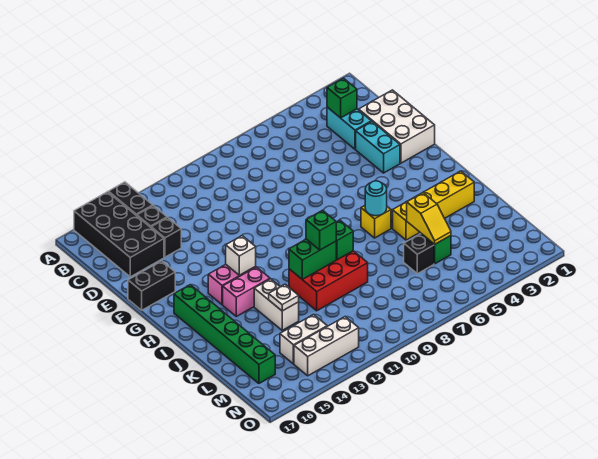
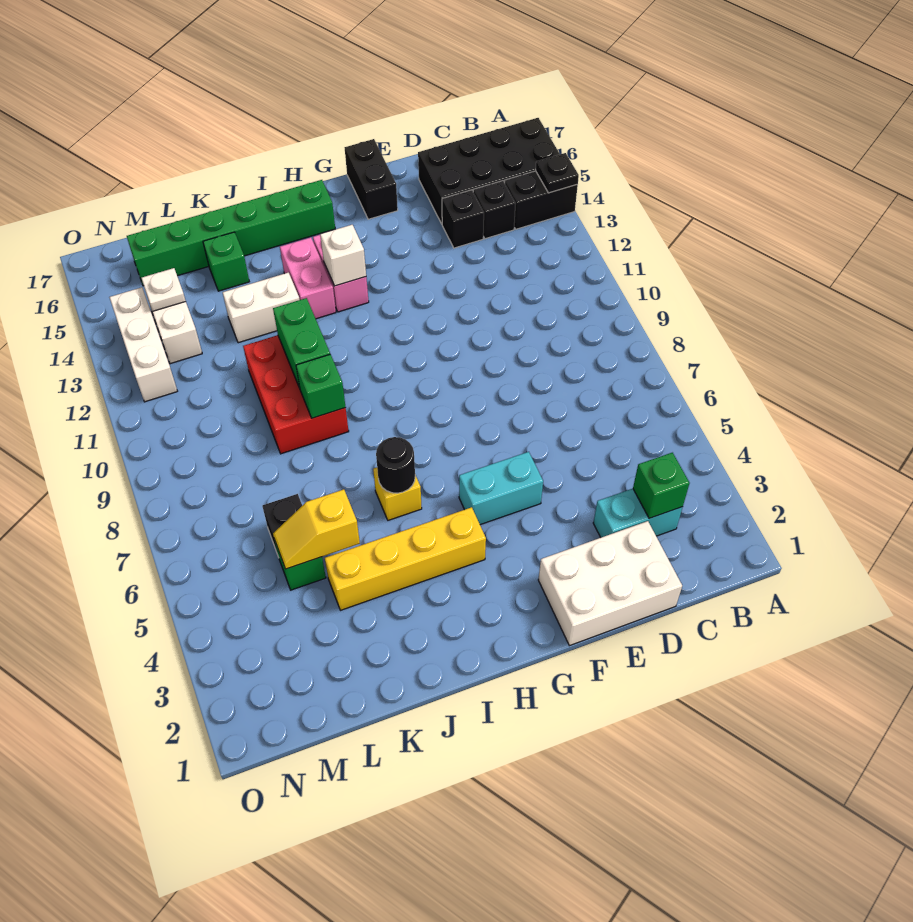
none -> black plate A14 level 2
cyan brick E3:F3 level 1 -> cyan brick F5:G5 level 1
cyan round brick I6 level 2 -> black round brick I6 level 2
yellow brick J2:J5 level 1 -> yellow brick H4:K4 level 1
green brick J10 level 3 -> green brick K15 level 1
white plate K13 level 2 -> white plate M14 level 2

